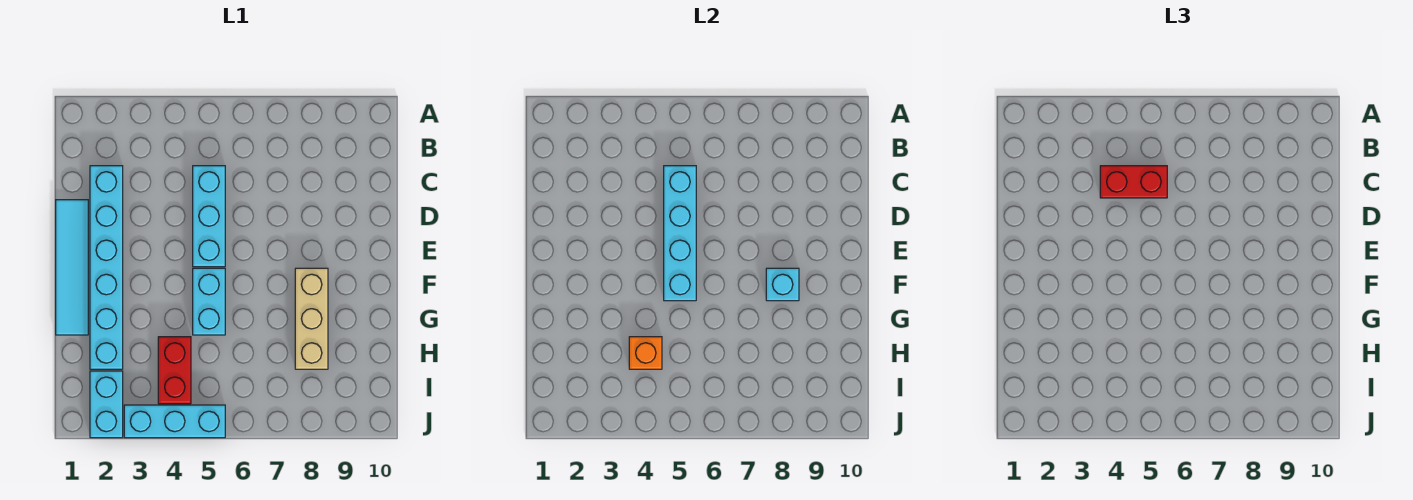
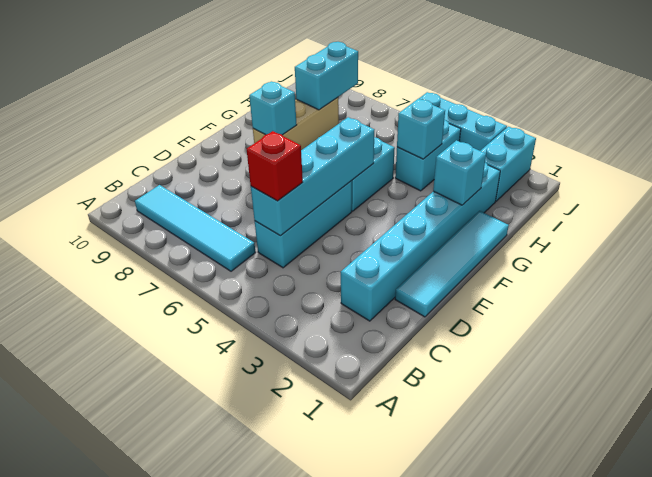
none -> cyan tile B6:B9 level 1
red brick C4:C5 level 3 -> red brick C5 level 3
none -> cyan brick G2 level 2
red brick H4:I4 level 1 -> cyan brick H4:I4 level 1
orange brick H4 level 2 -> cyan brick H4 level 2
none -> cyan brick H8:I8 level 2

